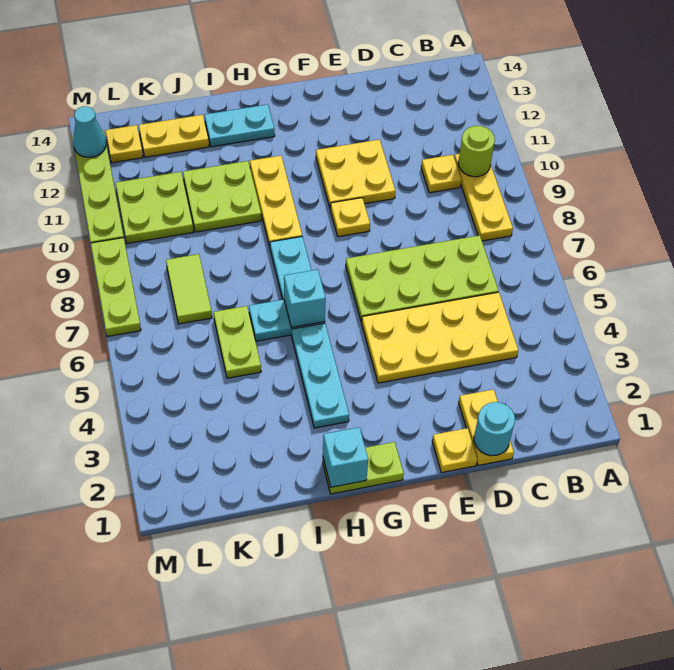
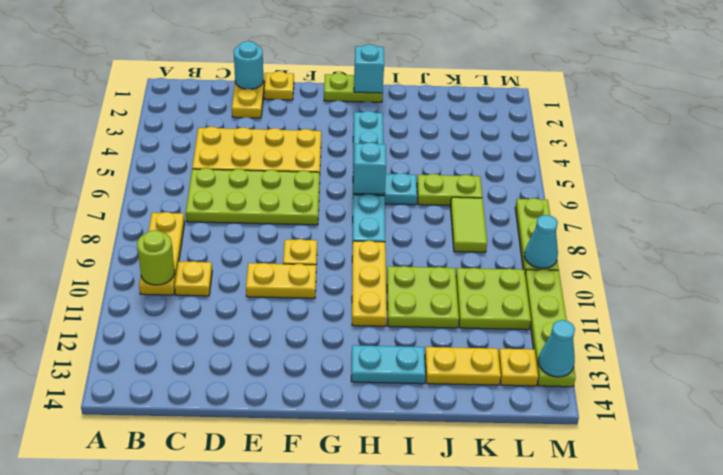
yellow plate E10:F11 level 1 -> yellow plate E10:F10 level 1
lime plate J5:J6 level 1 -> lime plate J6:K6 level 1
none -> cyan cone M9 level 2

